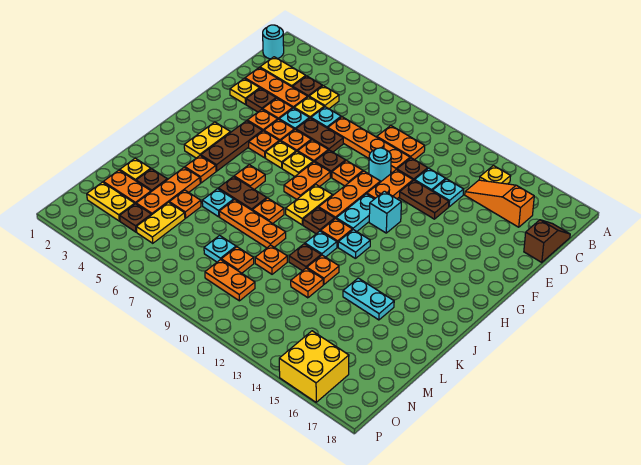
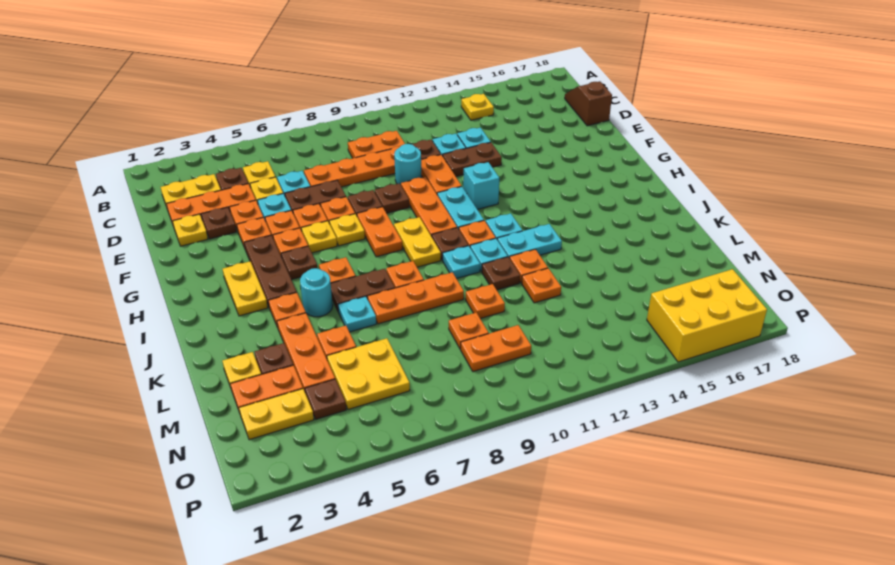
cyan round brick B1 level 1 -> cyan round brick J5 level 1
orange slope C14:C16 level 1 top 16 -> none
orange plate F9 level 1 -> brown plate F9 level 1
none -> brown plate H5 level 1
cyan plate K14:K15 level 1 -> cyan plate J12:J13 level 1
yellow plate M5:N5 level 1 -> yellow plate M5:N6 level 1
cyan plate M8 level 1 -> cyan plate J10 level 1
yellow brick O15:P16 level 1 -> yellow brick O15:P17 level 1

